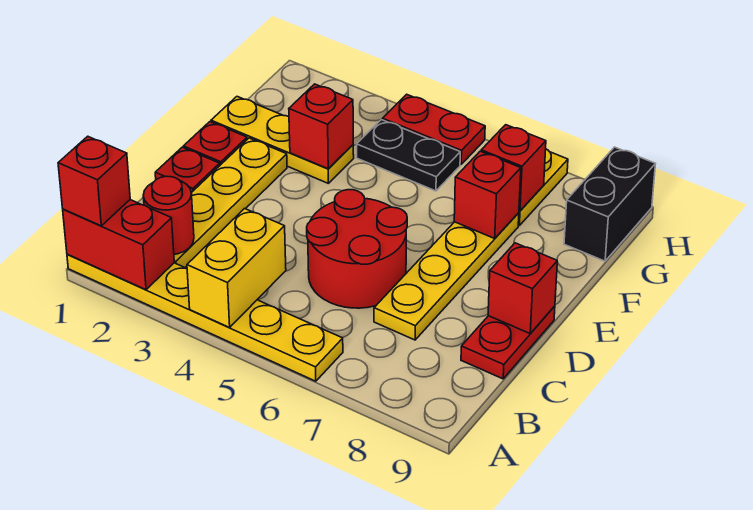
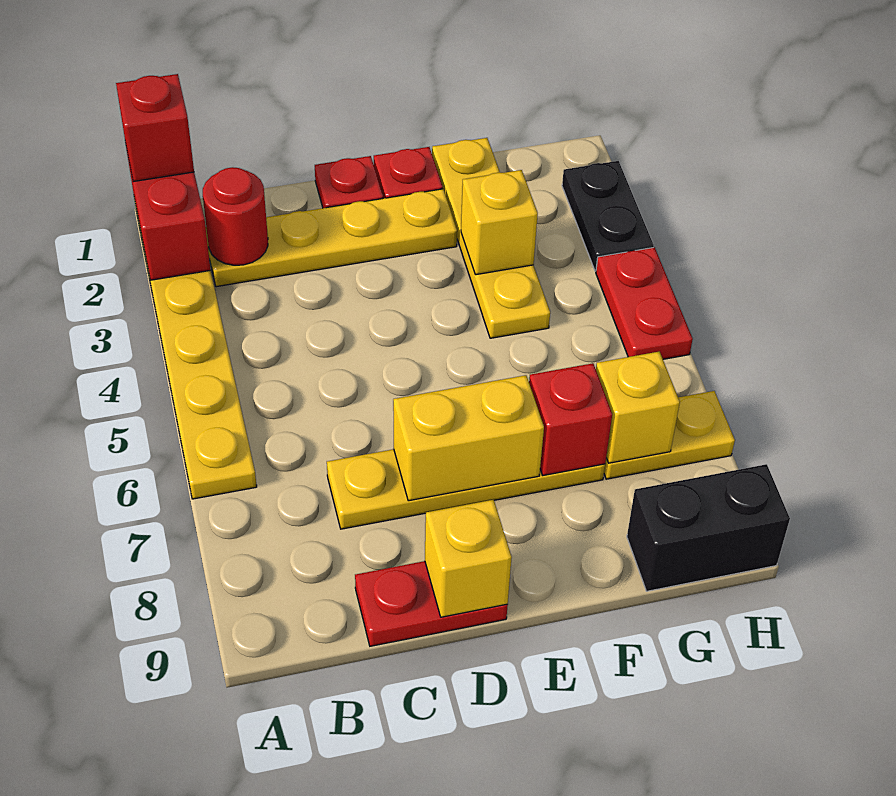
yellow brick A4:B4 level 2 -> yellow brick D7:E7 level 2
red round brick C5:D6 level 1 -> none
red brick D9 level 2 -> yellow brick D9 level 2
yellow plate F1:F3 level 1 -> yellow plate F1:F4 level 1
red brick F3 level 2 -> yellow brick F3 level 2
black plate G4:G5 level 1 -> black plate H2:H3 level 1
red brick G7 level 2 -> yellow brick G7 level 2

